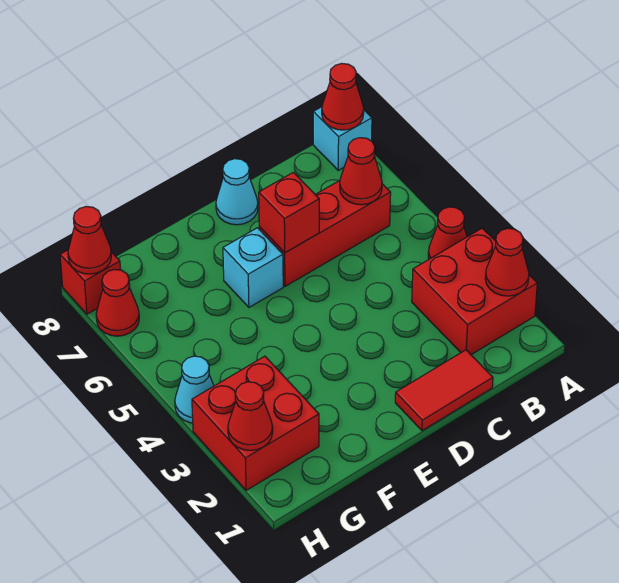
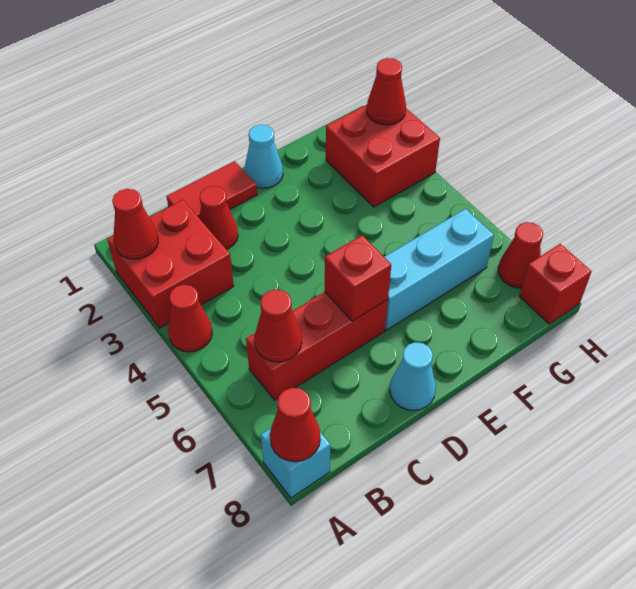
cyan brick E6 level 1 -> cyan brick E6:G6 level 1
cyan cone H4 level 1 -> cyan cone E1 level 1
red cone H8 level 2 -> red cone C2 level 1

